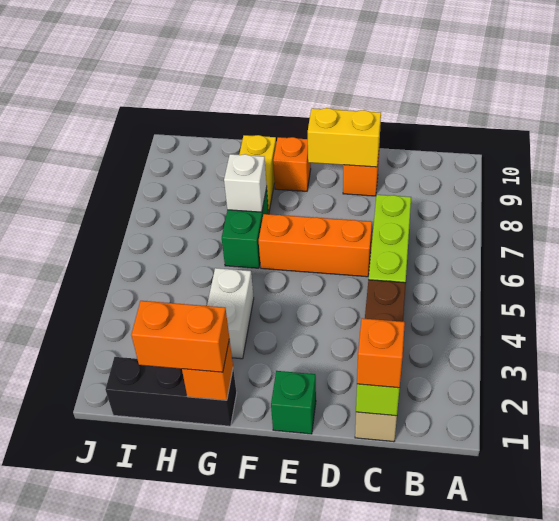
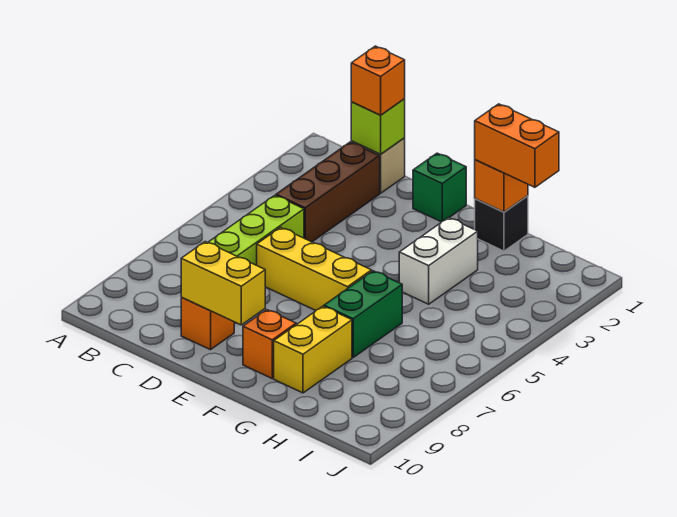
orange brick D6:F6 level 1 -> yellow brick D6:F6 level 1
black brick G1:I1 level 1 -> black brick G1 level 1
white brick G7 level 2 -> none

